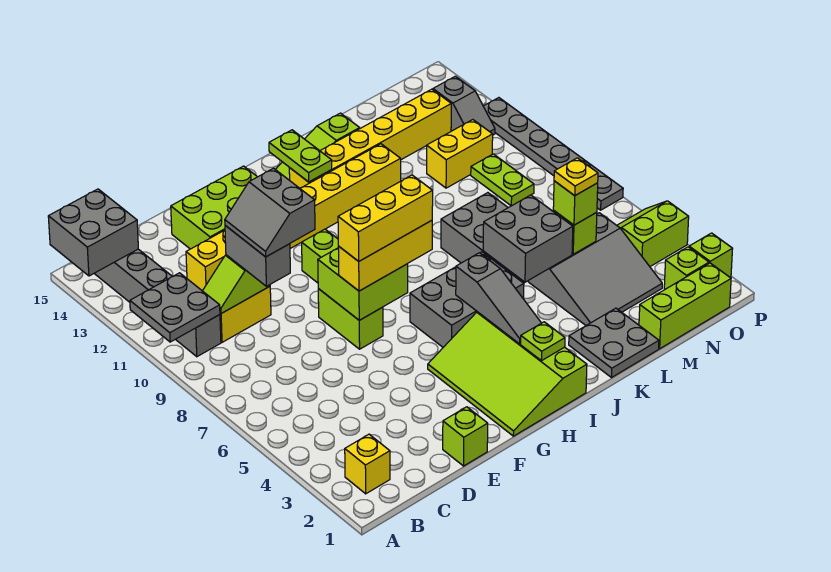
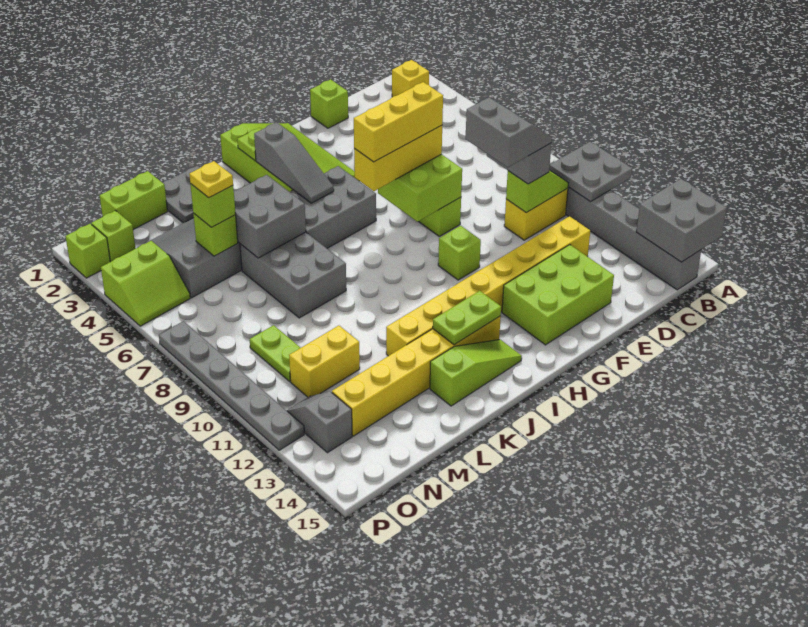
grey slope I3:I5 level 2 top 5 -> grey slope I3:I5 level 2 top 3
lime plate I13:I14 level 2 -> lime plate I13:J13 level 2
lime brick M1:O1 level 1 -> lime brick M1:N1 level 1

